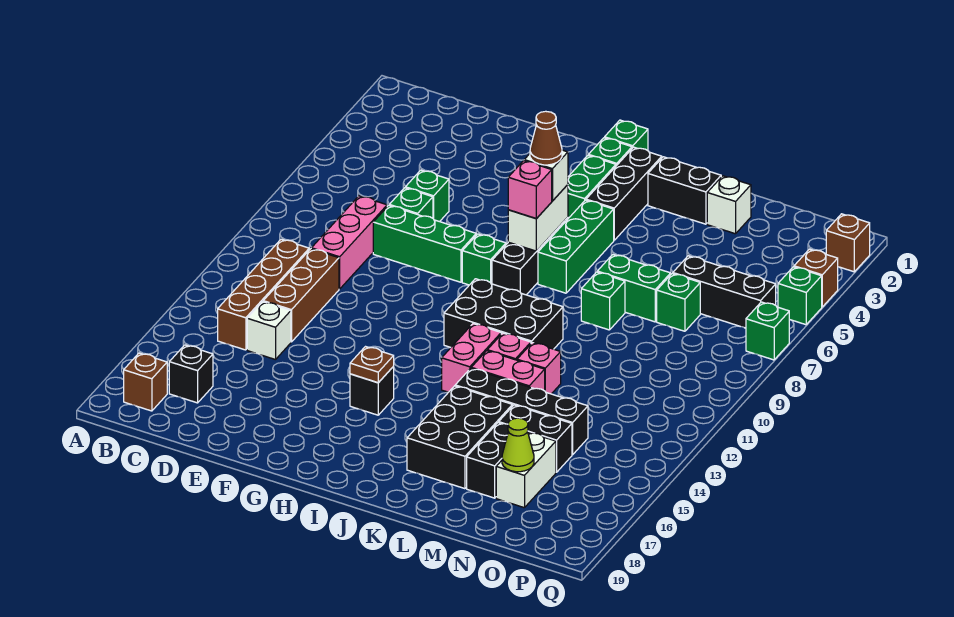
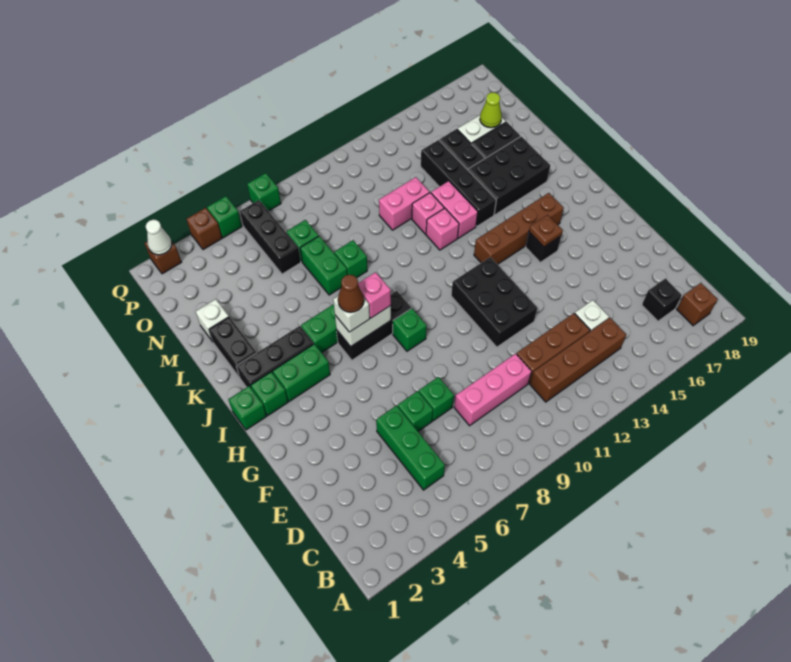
green brick E8:G8 level 1 -> green brick C5:E5 level 1
black brick I10:K11 level 1 -> black brick F11:H12 level 1
none -> brown brick I13:I16 level 1
pink brick J12:J13 level 1 -> pink brick M11:M12 level 1
none -> white cone Q2 level 2

